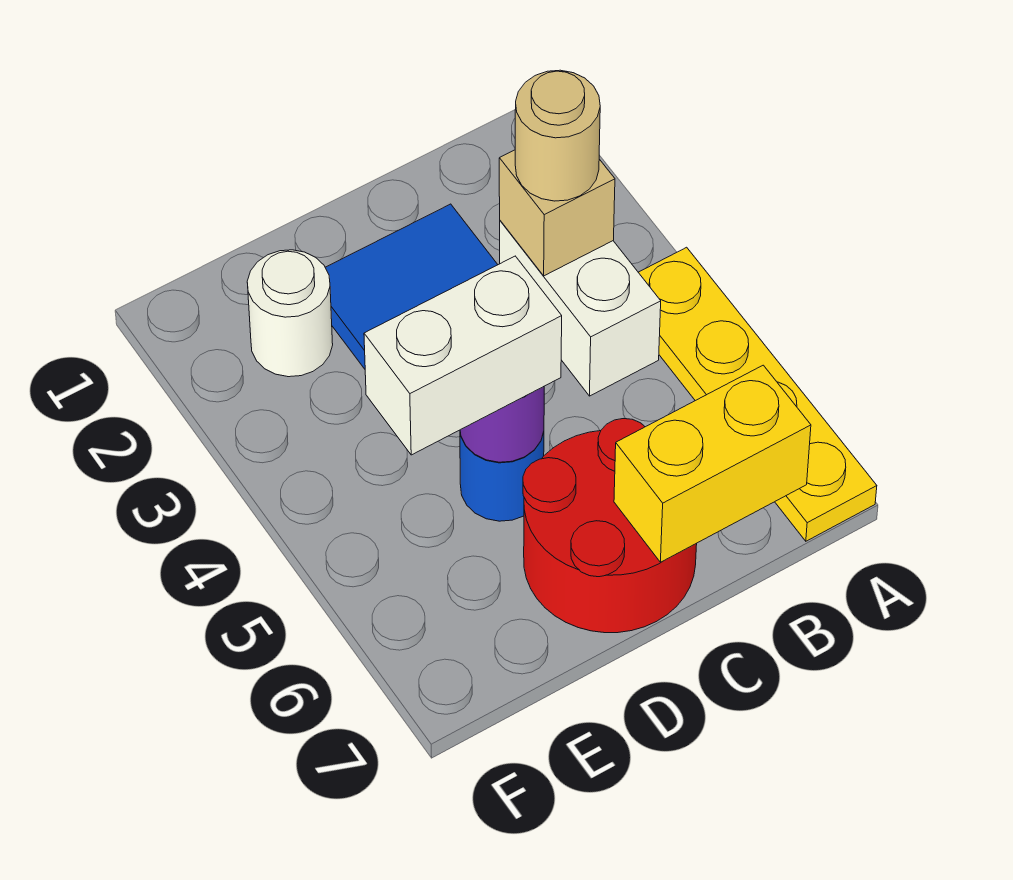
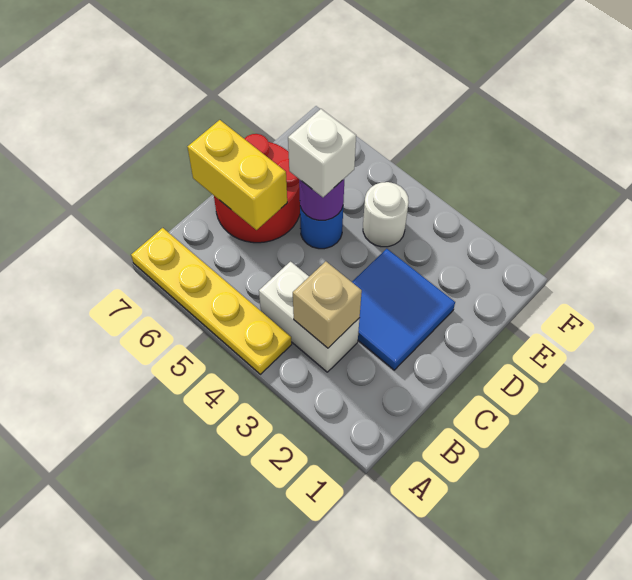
tan round brick B3 level 3 -> none
yellow brick B7:C7 level 2 -> yellow brick C6:C7 level 2
white brick D5:E5 level 3 -> white brick D5 level 3
white round brick E2 level 1 -> white round brick E4 level 1

